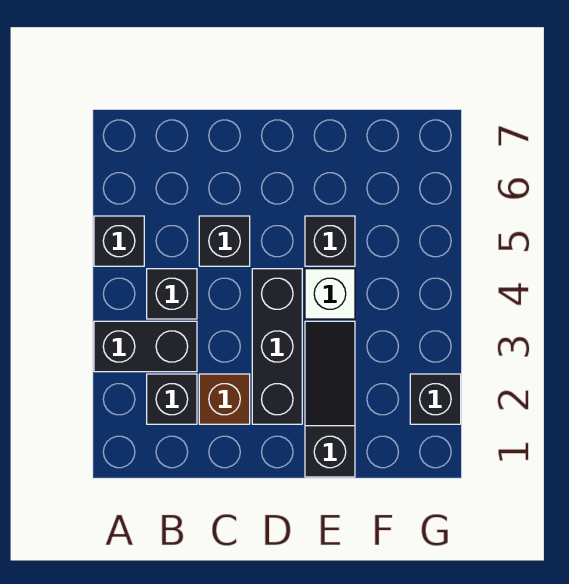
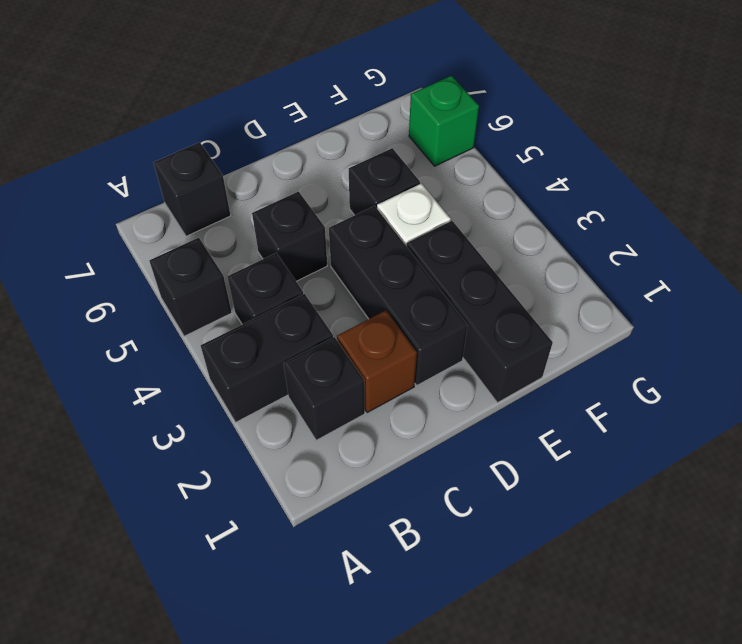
black slope E1:E3 level 1 top 1 -> black brick E1:E3 level 1
black brick G2 level 1 -> black brick B7 level 1
none -> green brick G6 level 1

